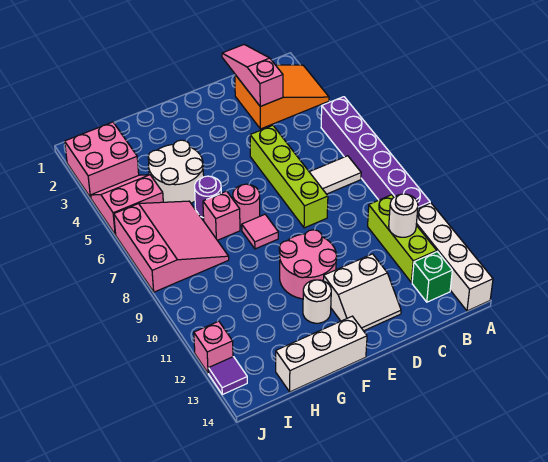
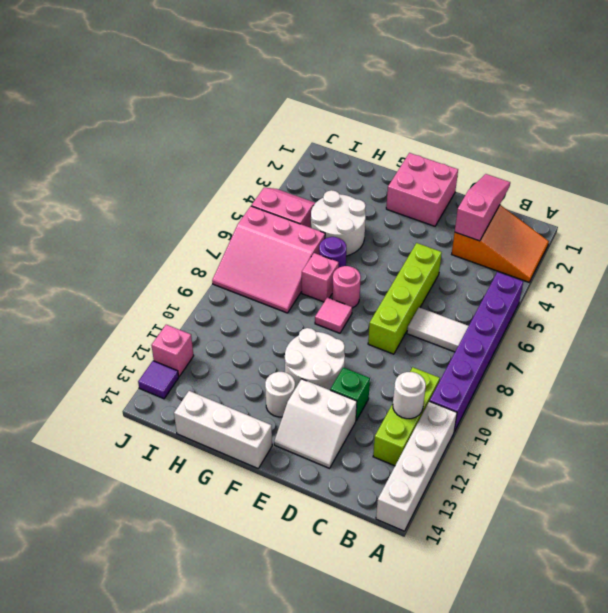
green brick B13 level 1 -> green brick D11 level 1
pink round brick E10:F11 level 1 -> white round brick E10:F11 level 1
pink slope H6:J8 level 1 top J -> pink slope H6:J8 level 1 top 6
pink brick I2:J3 level 1 -> pink brick E1:F2 level 1

